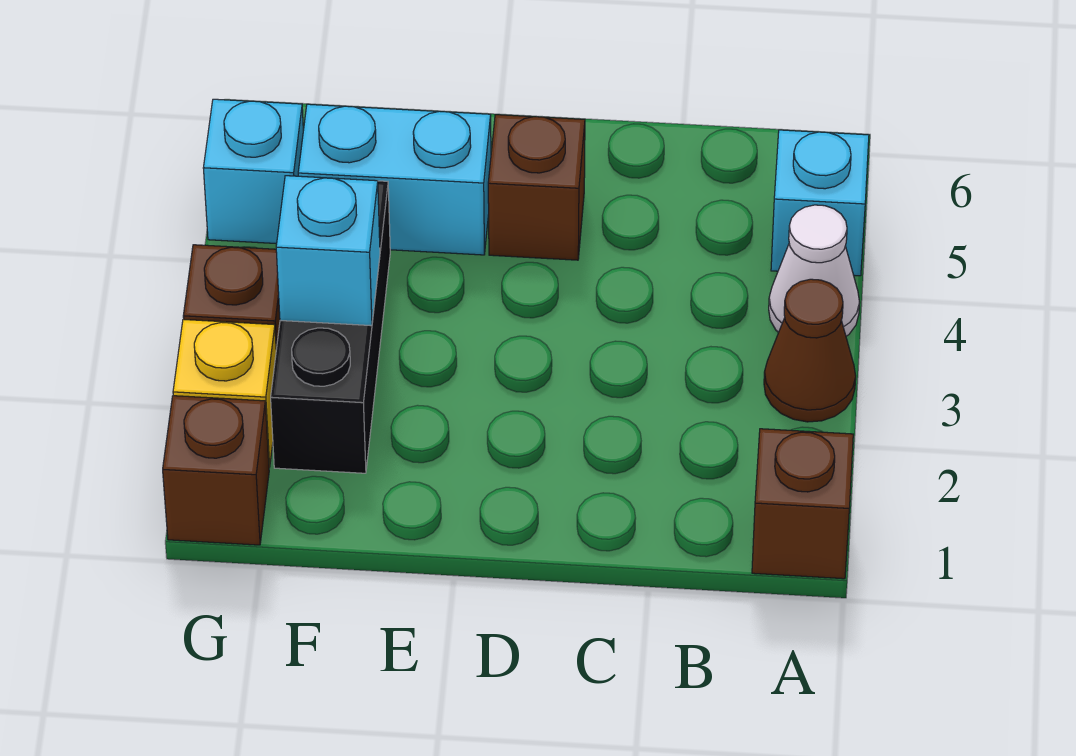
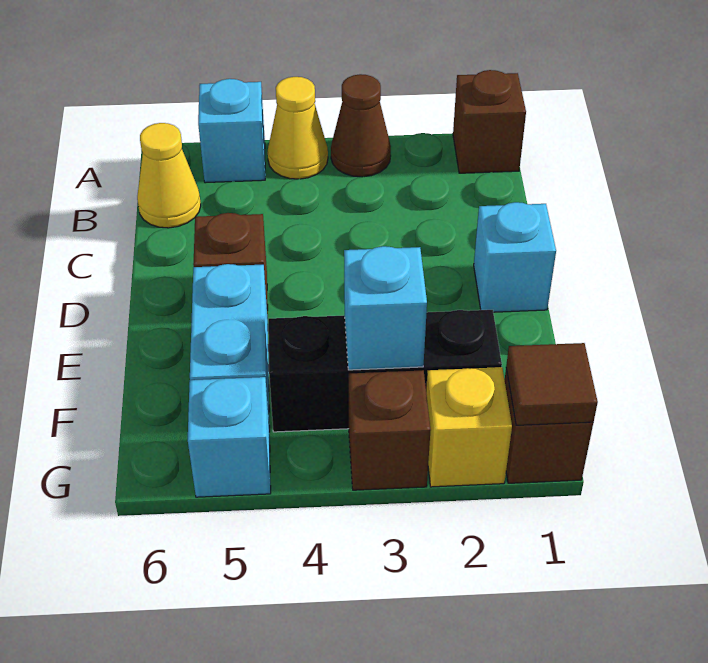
white cone A4 level 1 -> yellow cone A4 level 1
none -> yellow cone B6 level 1
none -> cyan brick D1 level 1
none -> brown tile G1 level 2

